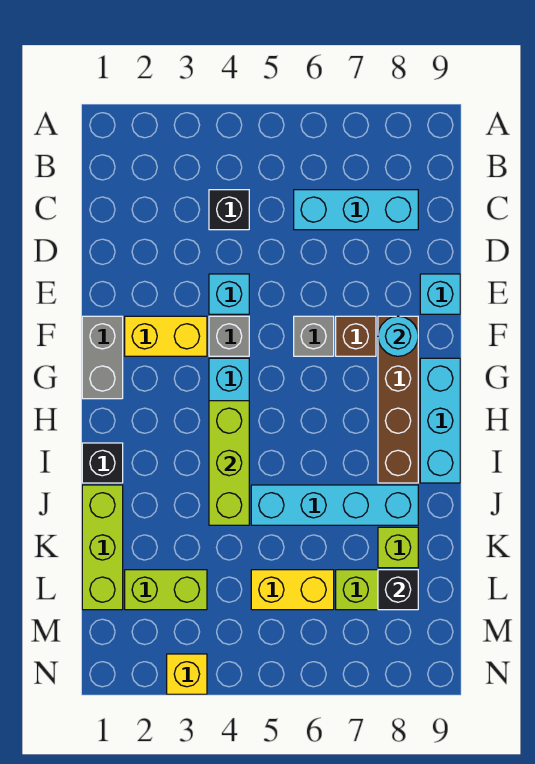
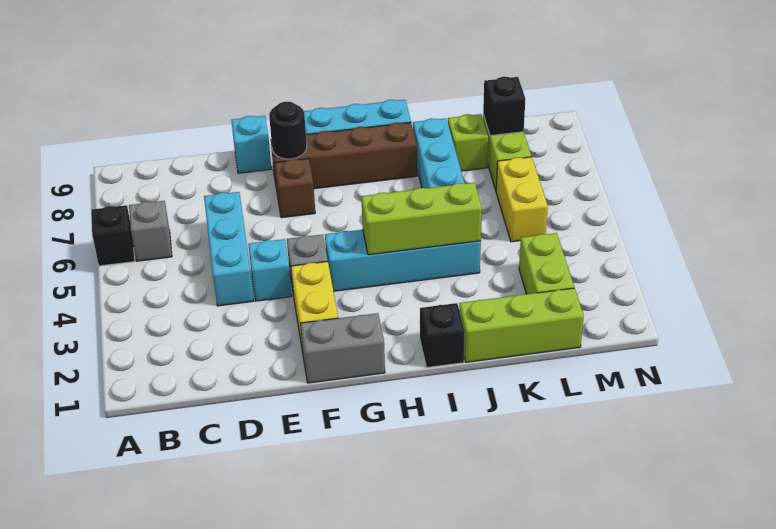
black brick C4 level 1 -> black brick A6 level 1
cyan brick C6:C8 level 1 -> cyan brick D4:D6 level 1
grey brick F6 level 1 -> grey brick B6 level 1
cyan round brick F8 level 2 -> black round brick F8 level 2
yellow brick N3 level 1 -> none

